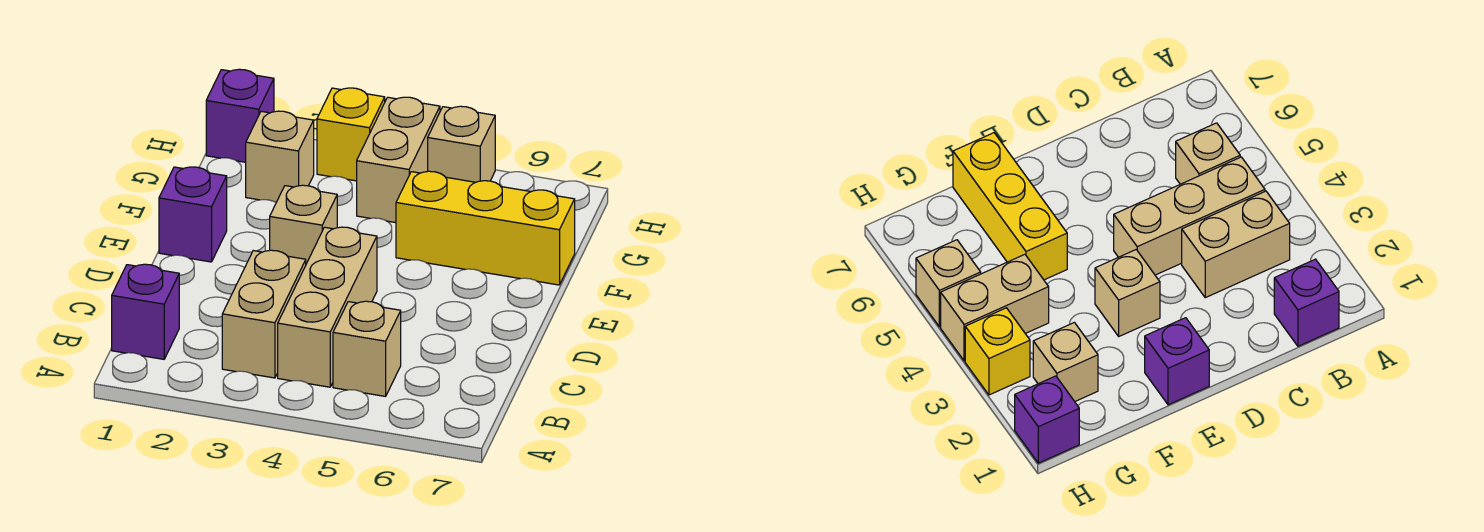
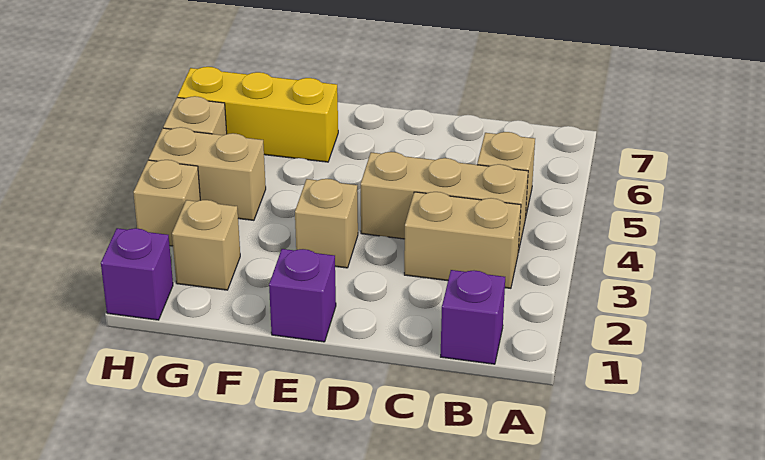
yellow brick F5:F7 level 1 -> yellow brick F6:H6 level 1
yellow brick H3 level 1 -> tan brick H3 level 1

